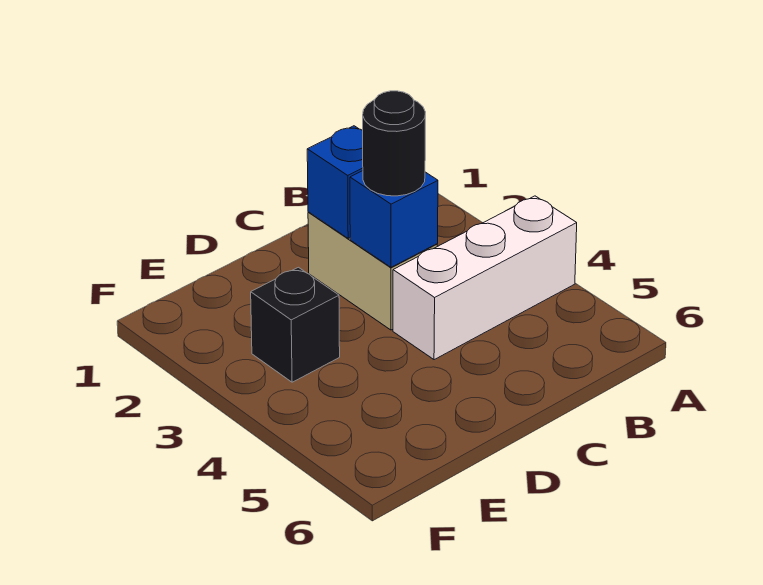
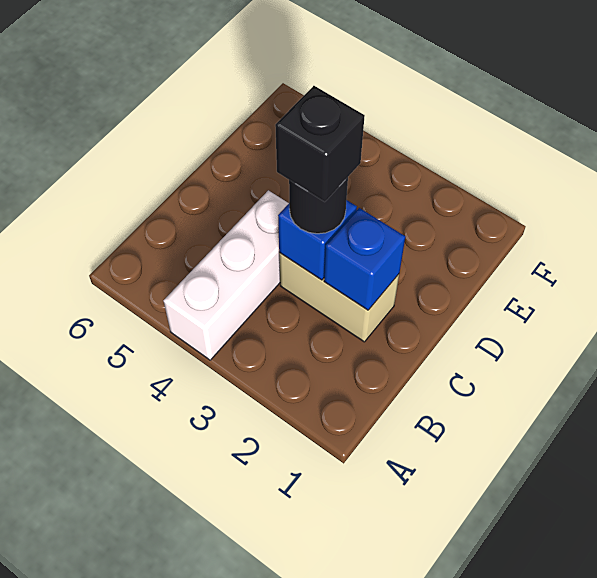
black brick E3 level 1 -> black brick C3 level 4

